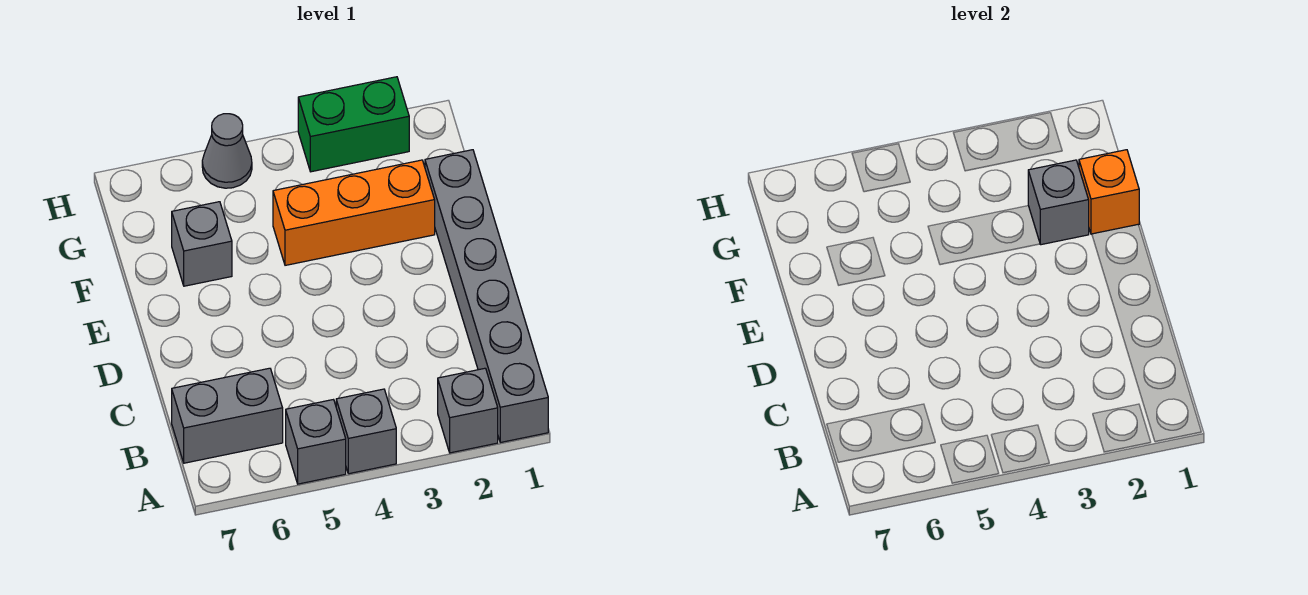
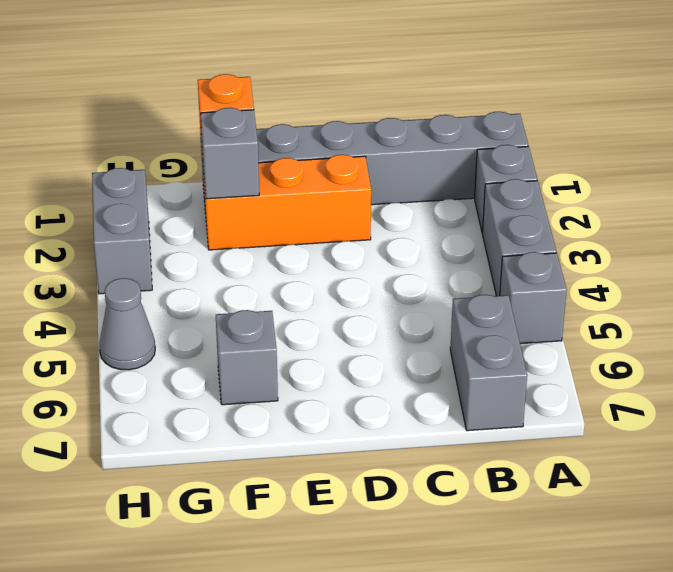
grey brick A4 level 1 -> grey brick A3:A4 level 1
orange brick F2:F4 level 1 -> orange brick D2:F2 level 1
green brick H2:H3 level 1 -> grey brick H2:H3 level 1

